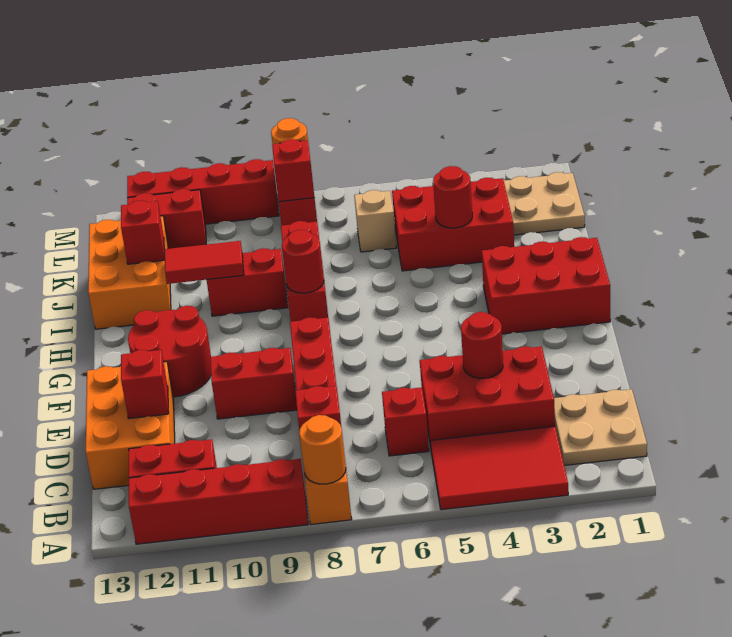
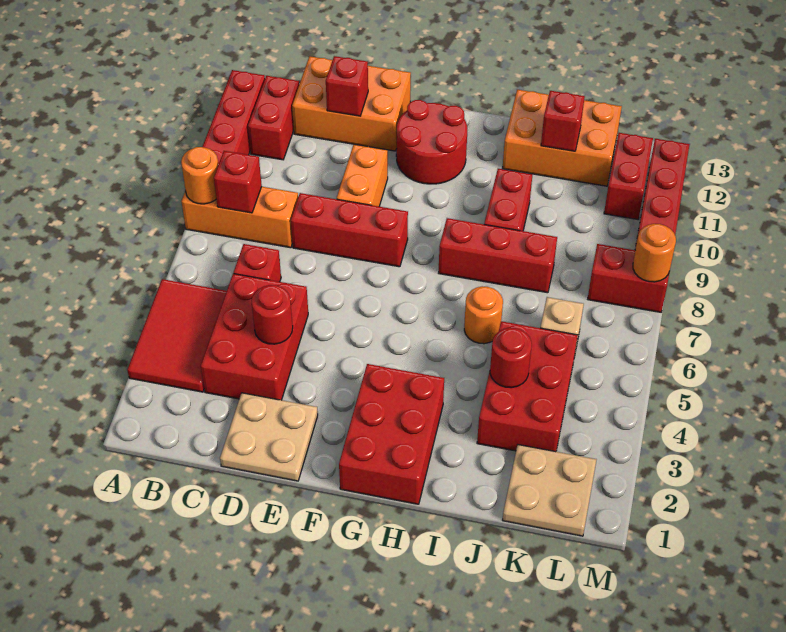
tan plate B1:C2 level 1 -> tan plate D1:E2 level 1
red brick E9:E10 level 1 -> orange brick E9:E10 level 1
red round brick H8 level 2 -> none
none -> orange round brick I6 level 1
red tile I10:I11 level 2 -> none
red brick L8 level 2 -> none

